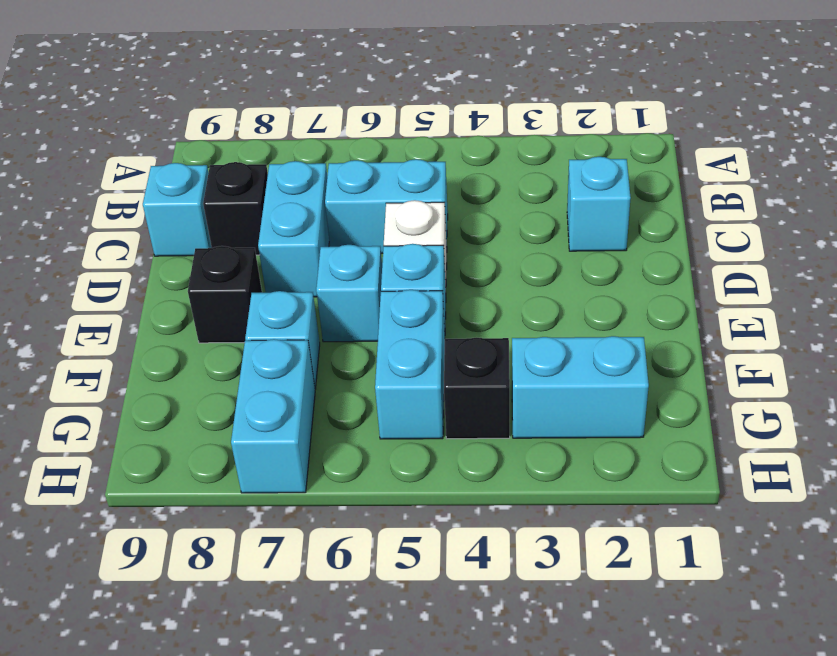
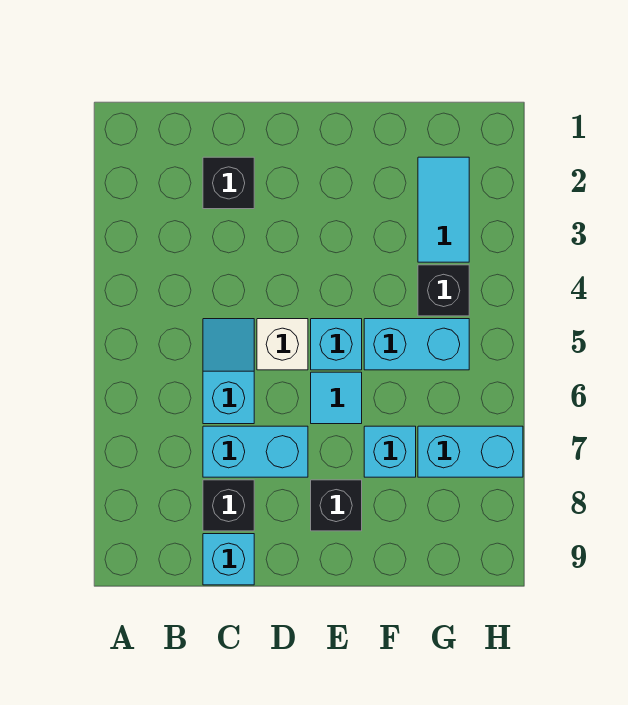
cyan brick C2 level 1 -> black brick C2 level 1
cyan brick C5:C6 level 1 -> cyan slope C5:C6 level 1 top 6
cyan brick E6 level 1 -> cyan tile E6 level 1
cyan brick G2:G3 level 1 -> cyan tile G2:G3 level 1

